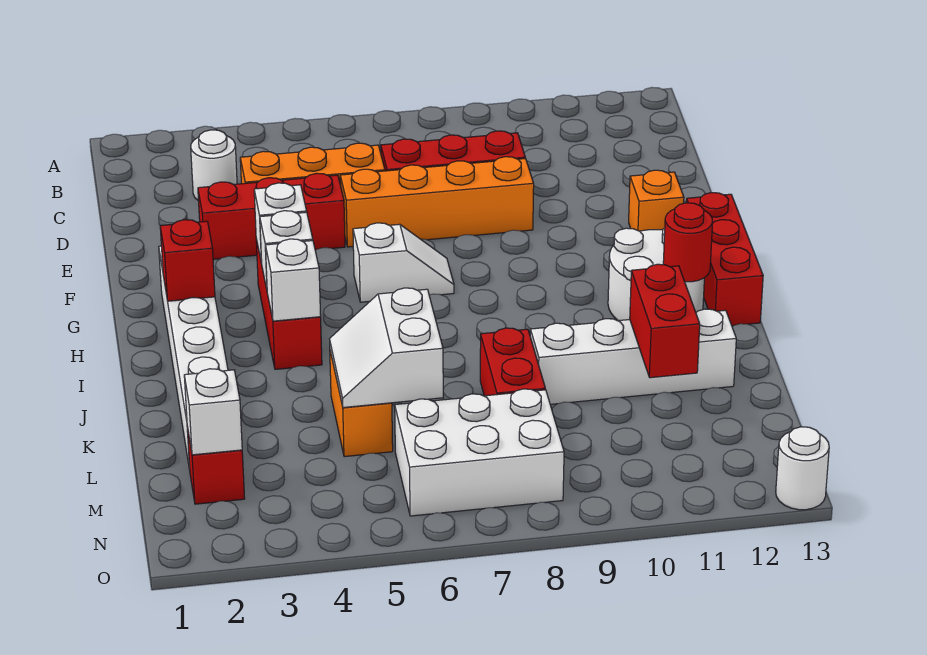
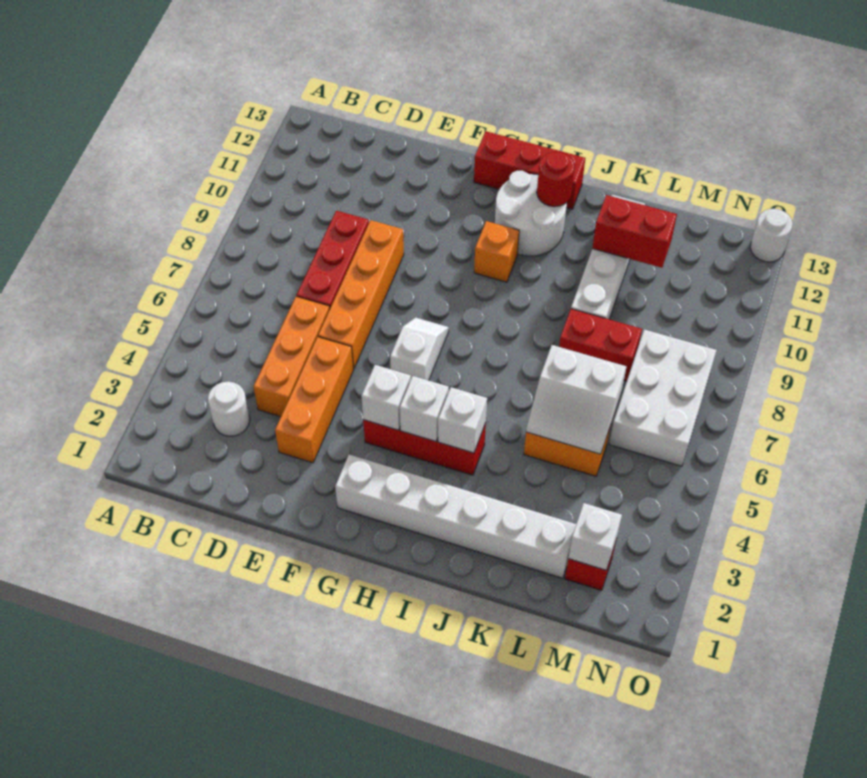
red brick E3:E5 level 1 -> orange brick E3:E5 level 1
orange brick F12 level 1 -> orange brick H10 level 1
red brick H2 level 2 -> none

